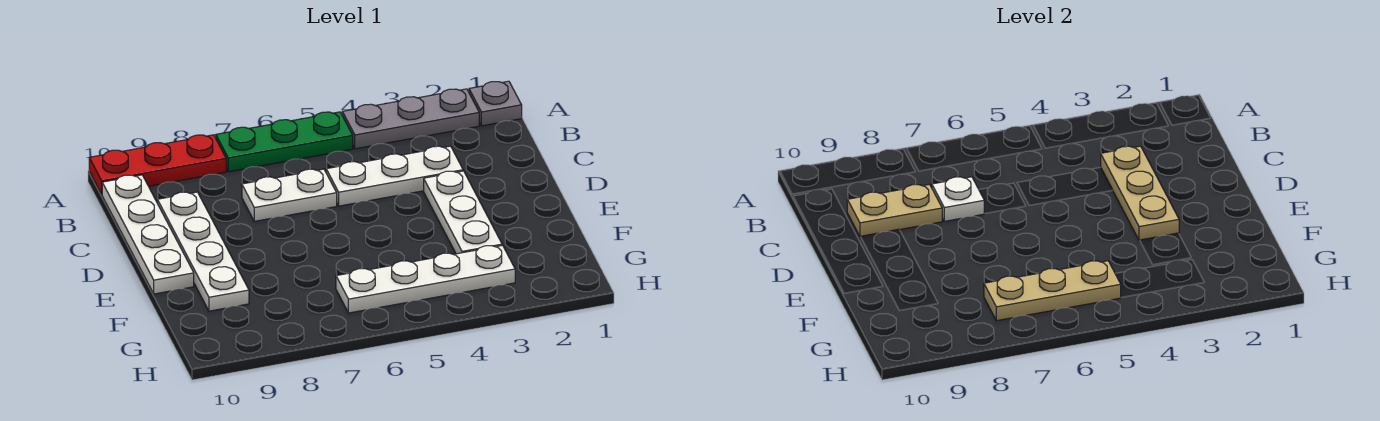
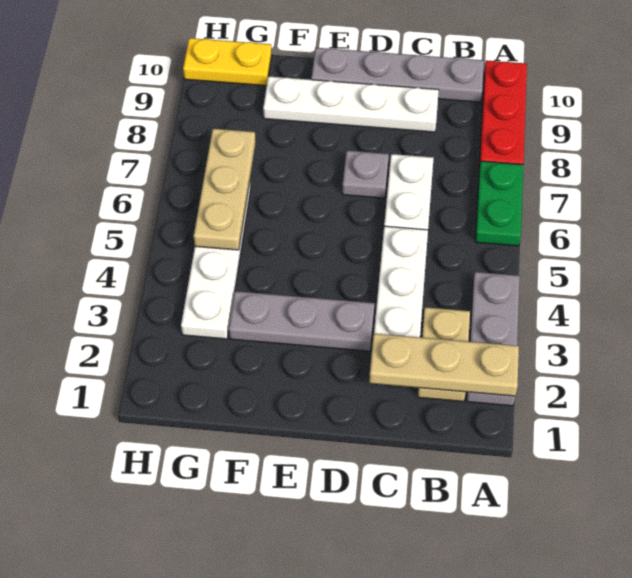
grey plate A1 level 1 -> grey plate D7 level 1
green plate A5:A7 level 1 -> green plate A6:A7 level 1
white plate B10:E10 level 1 -> grey plate B10:E10 level 1
tan plate C3:E3 level 2 -> tan plate A2:C2 level 2
white plate C7 level 2 -> none
tan plate C8:C9 level 2 -> tan plate B2:B3 level 1
white plate D3:F3 level 1 -> grey plate D3:F3 level 1
none -> yellow plate G10:H10 level 1

